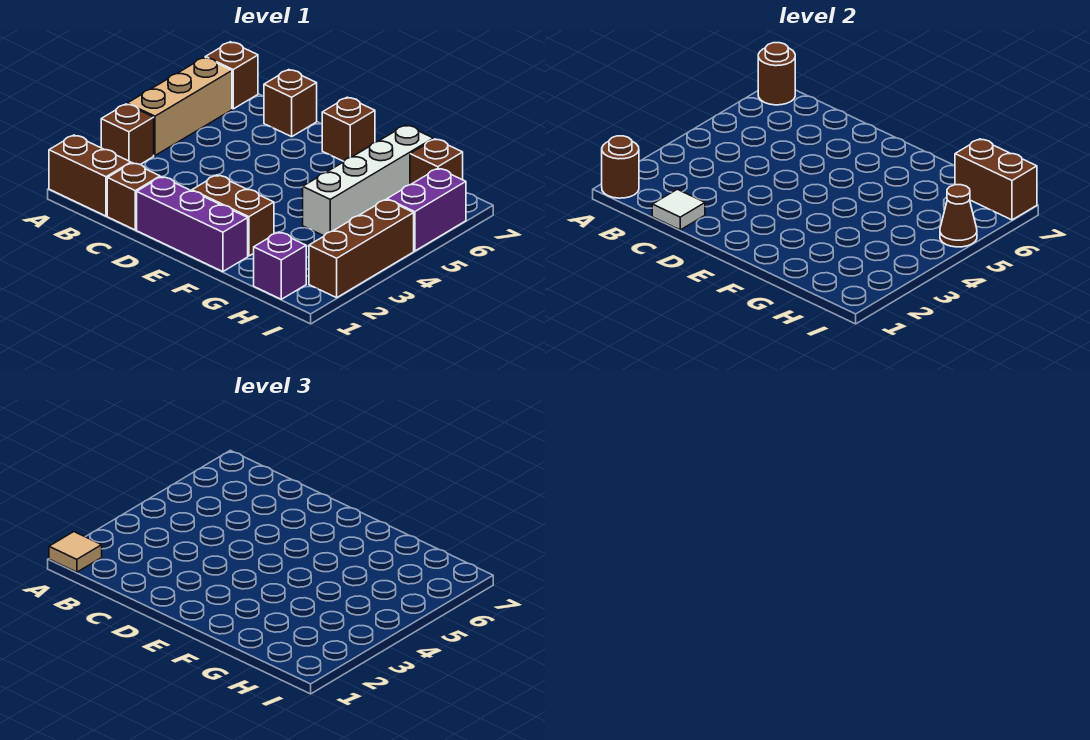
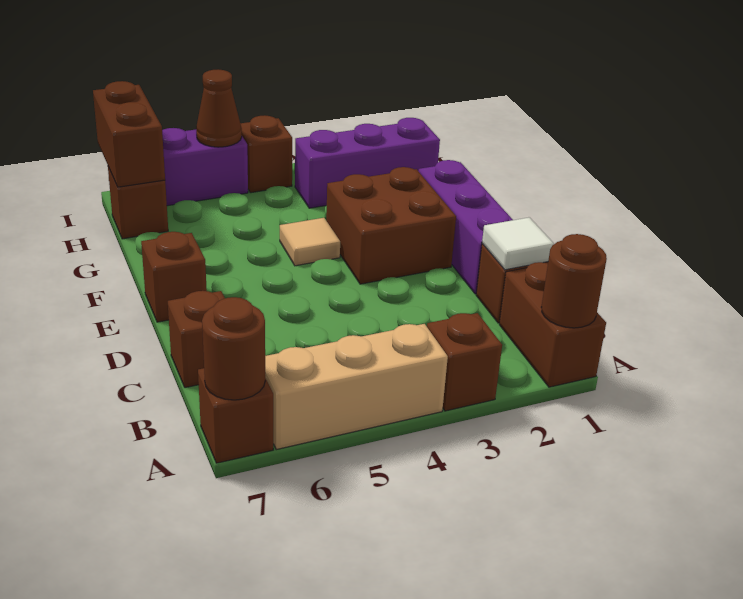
tan tile A1 level 3 -> tan tile F4 level 1
brown brick E2:F2 level 1 -> brown brick E2:F3 level 1
white brick G4:G7 level 1 -> none
purple brick H1 level 1 -> purple brick H1:H3 level 1
brown brick I2:I4 level 1 -> brown brick I4 level 1

